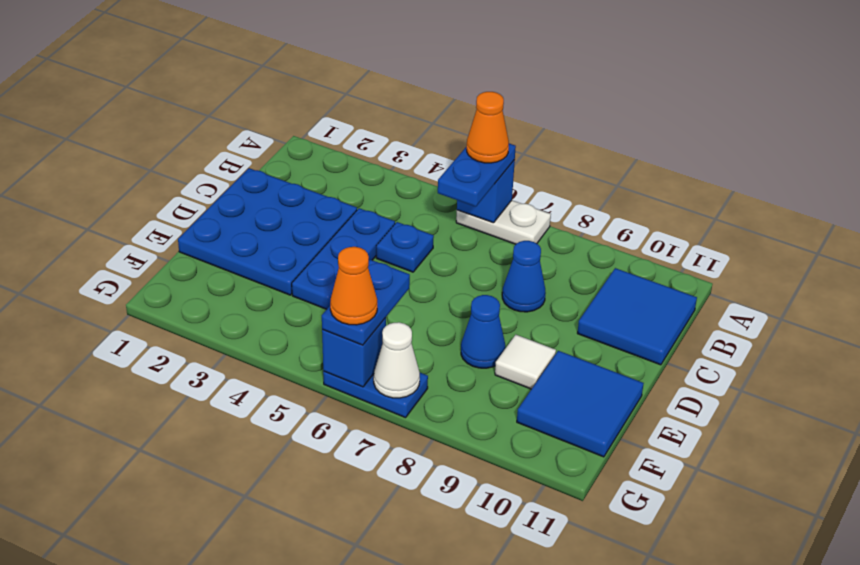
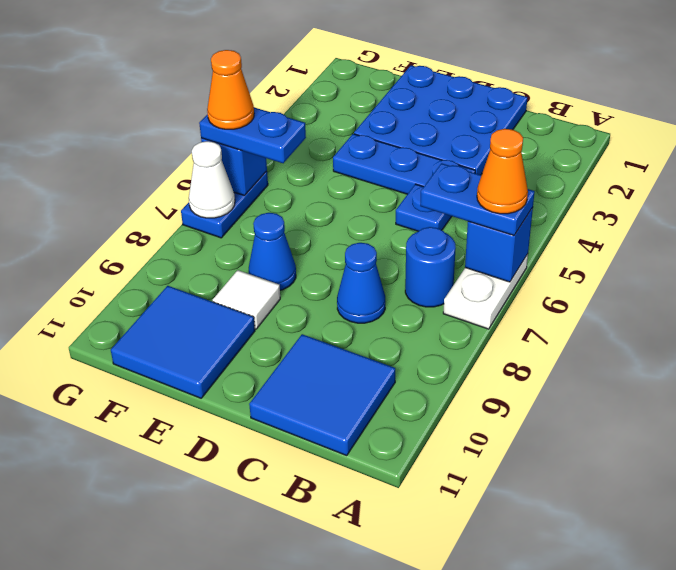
none -> blue round brick B7 level 1

